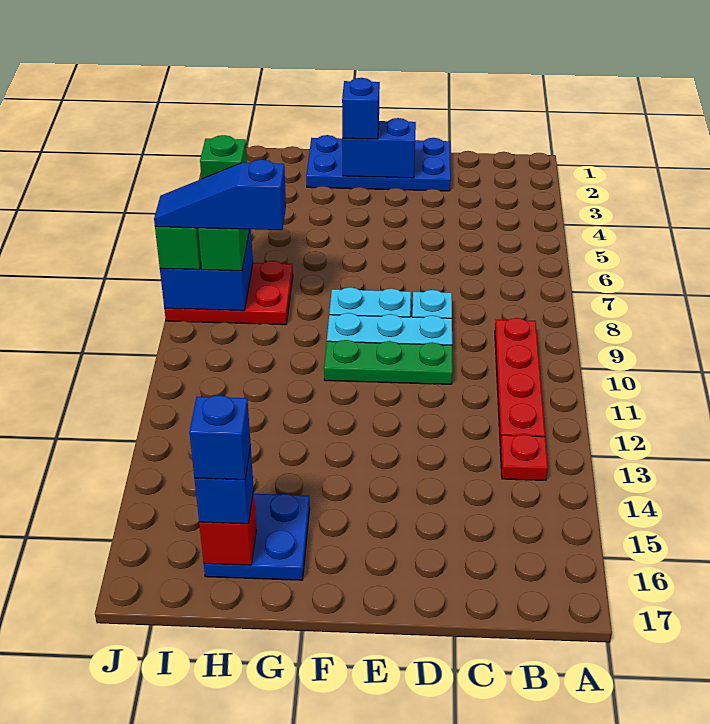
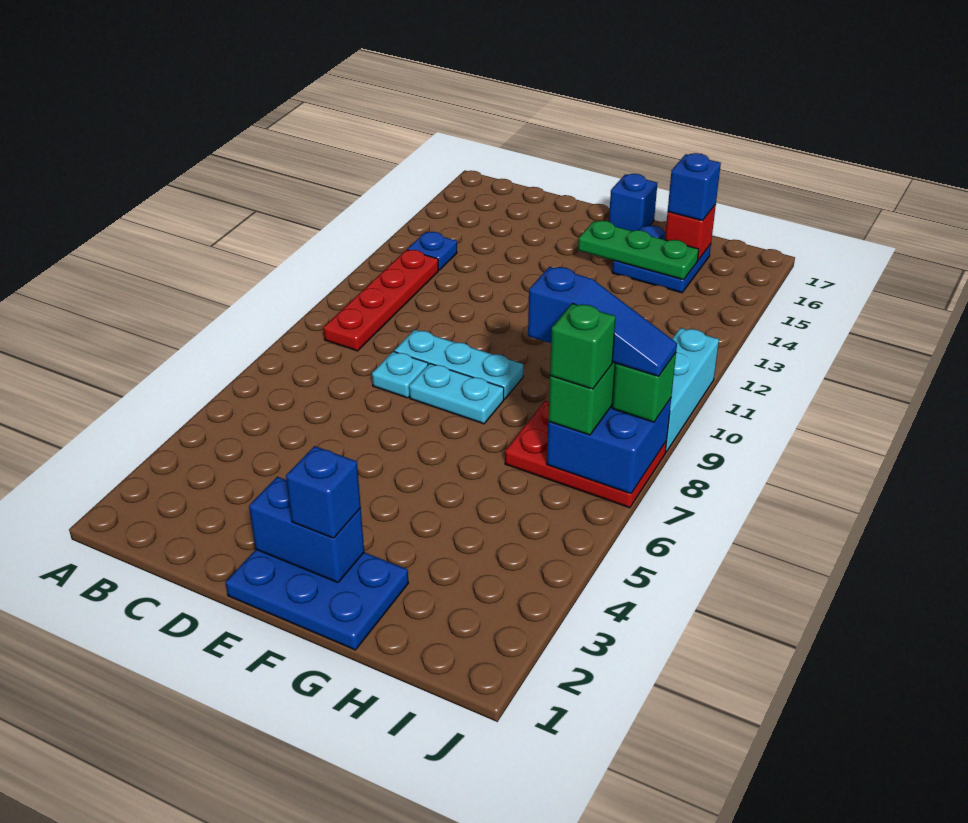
red plate B13 level 1 -> blue plate B13 level 1
blue plate D1:G2 level 1 -> blue plate E1:G2 level 1
green plate D10:F10 level 1 -> green plate F15:H15 level 2
blue brick H16 level 4 -> blue brick F17 level 1
none -> cyan brick J9:J11 level 1

